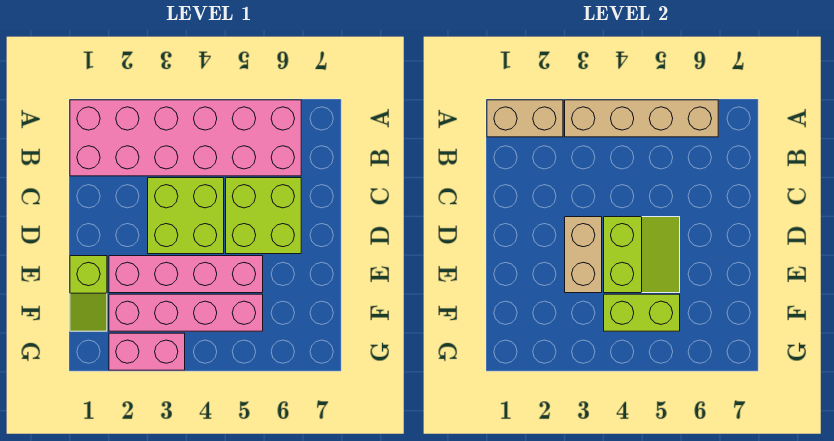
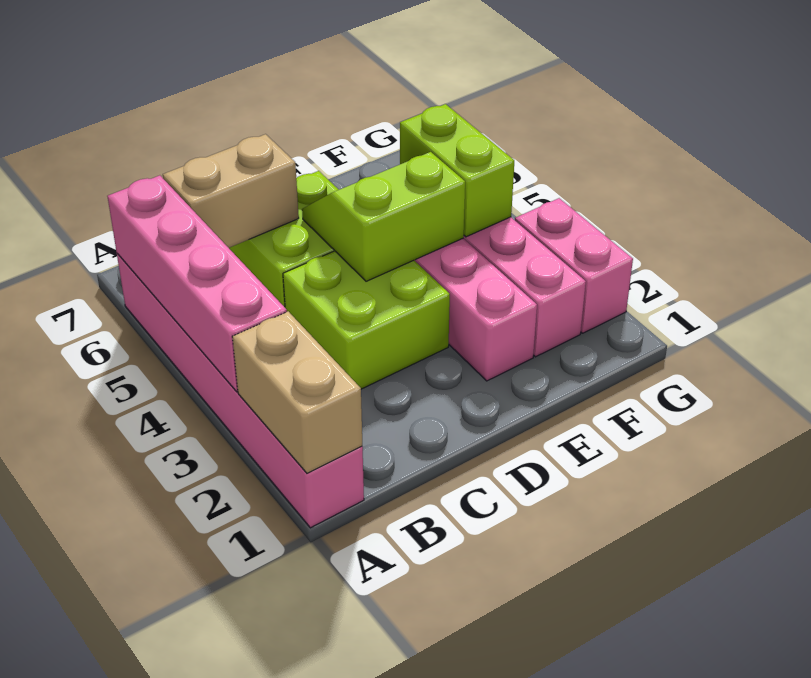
pink brick A1:B6 level 1 -> pink brick A1:A6 level 1
tan brick A3:A6 level 2 -> pink brick A3:A6 level 2
tan brick D3:E3 level 2 -> tan brick B6:C6 level 2
lime slope E1:F1 level 1 top E -> none

